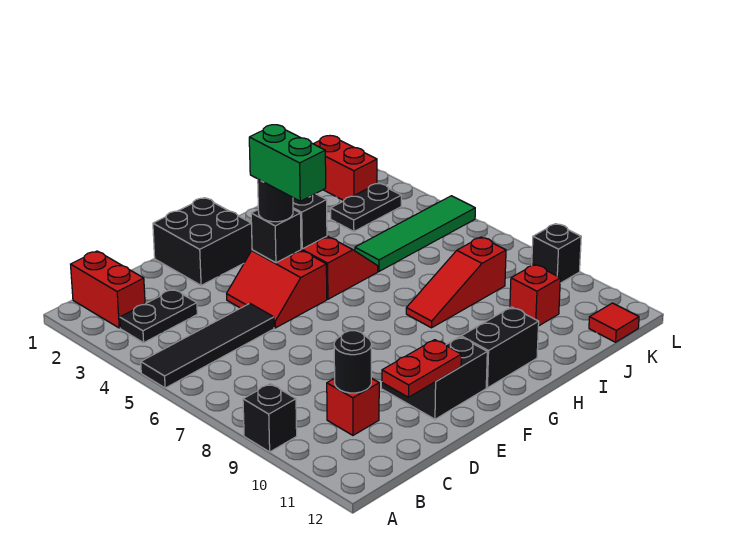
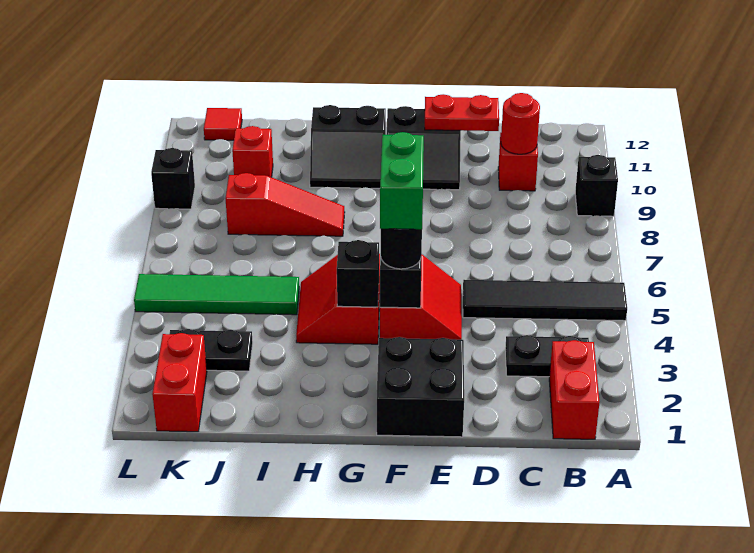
black round brick C10 level 2 -> red round brick C10 level 2

